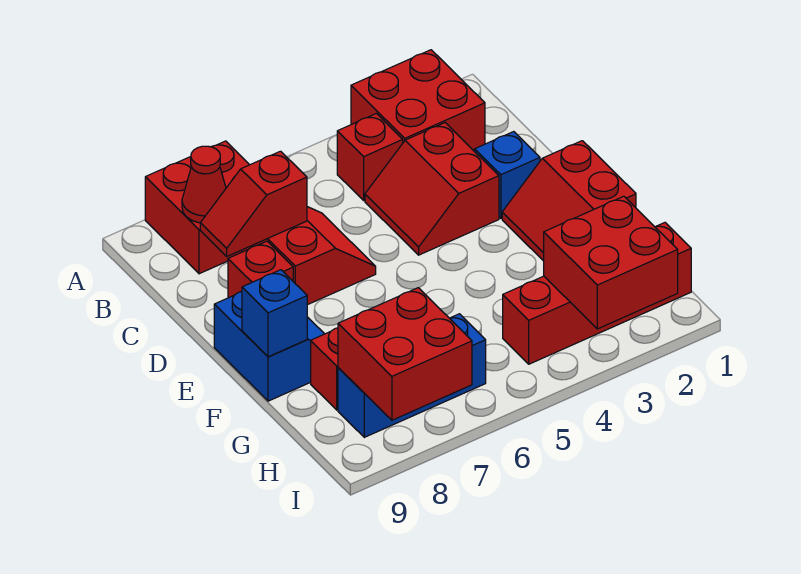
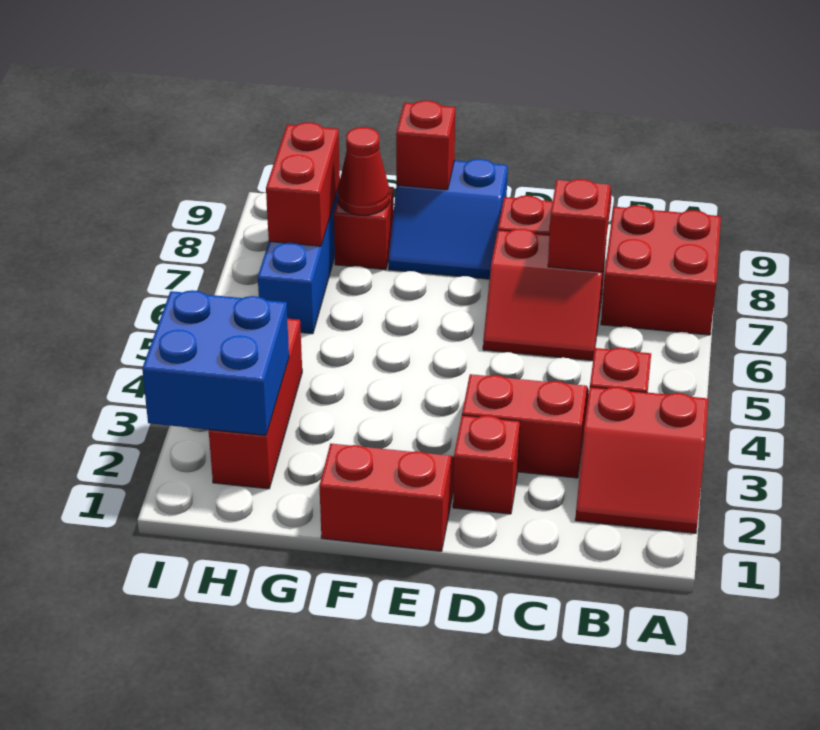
red brick A2:B3 level 1 -> red slope A2:B3 level 1 top 3
red cone B8 level 2 -> red cone G8 level 2
blue brick D2 level 1 -> red brick D2 level 1
blue brick F9 level 2 -> red brick F9 level 2
red brick H1:H4 level 1 -> red brick H2:H4 level 1
red brick H2:I3 level 2 -> blue brick H2:I3 level 2
red brick H7:I8 level 2 -> red brick H7:H8 level 2

